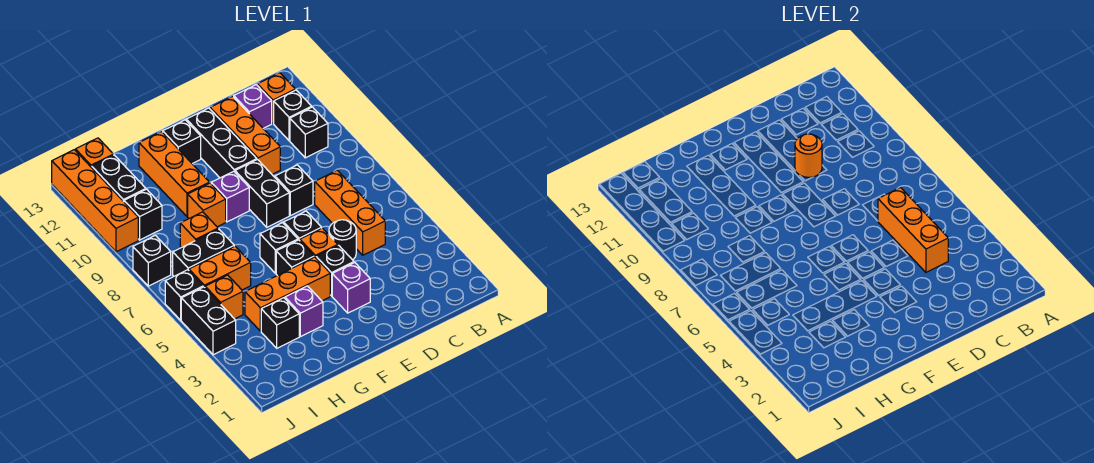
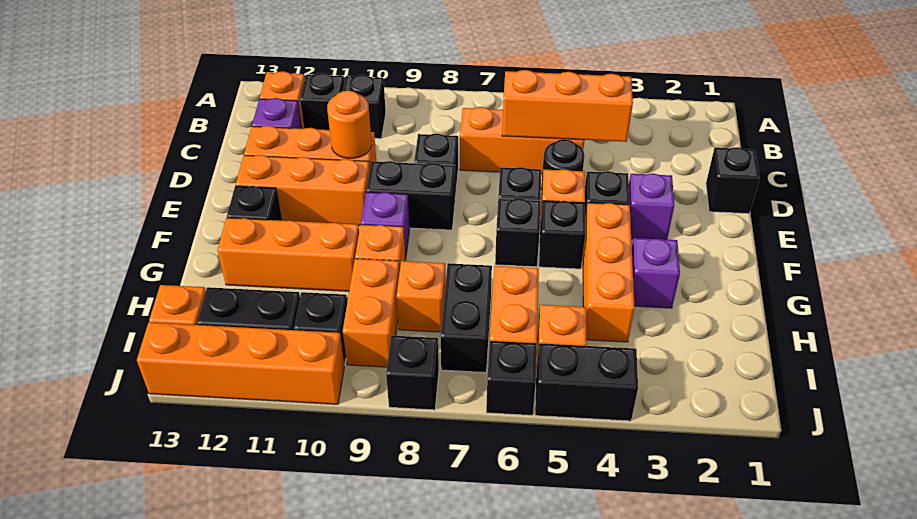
black brick E10:E12 level 1 -> orange brick E10:E12 level 1
black brick H3 level 1 -> black brick D1 level 1
none -> orange brick H9:I9 level 1

